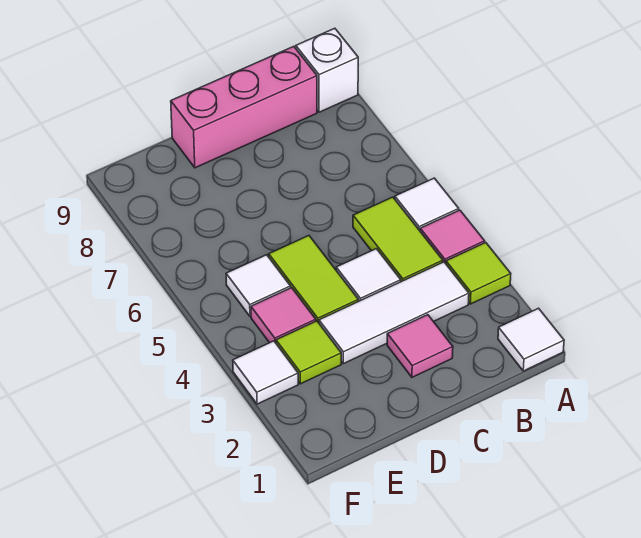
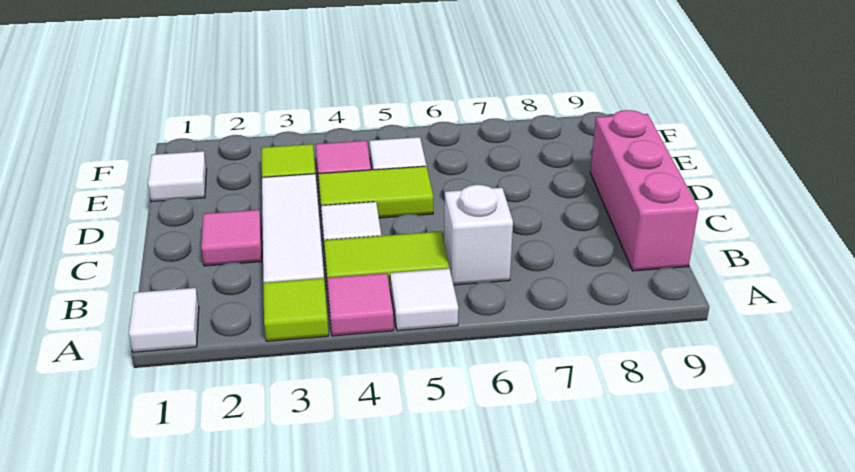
white brick A9 level 1 -> white brick B6 level 1
white tile F3 level 1 -> white tile E1 level 1

